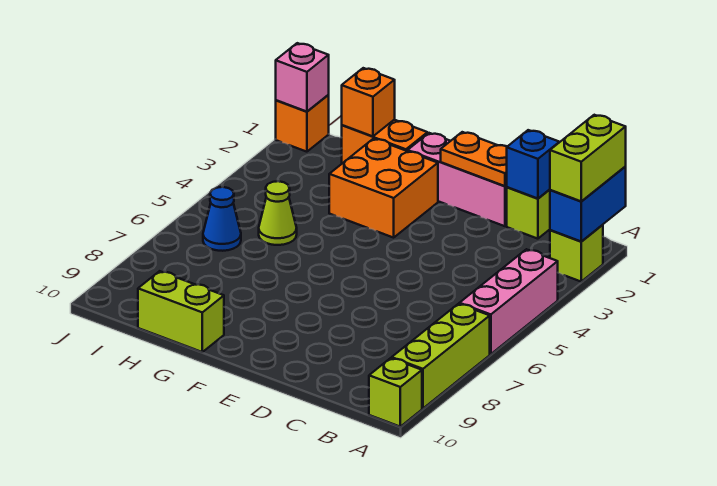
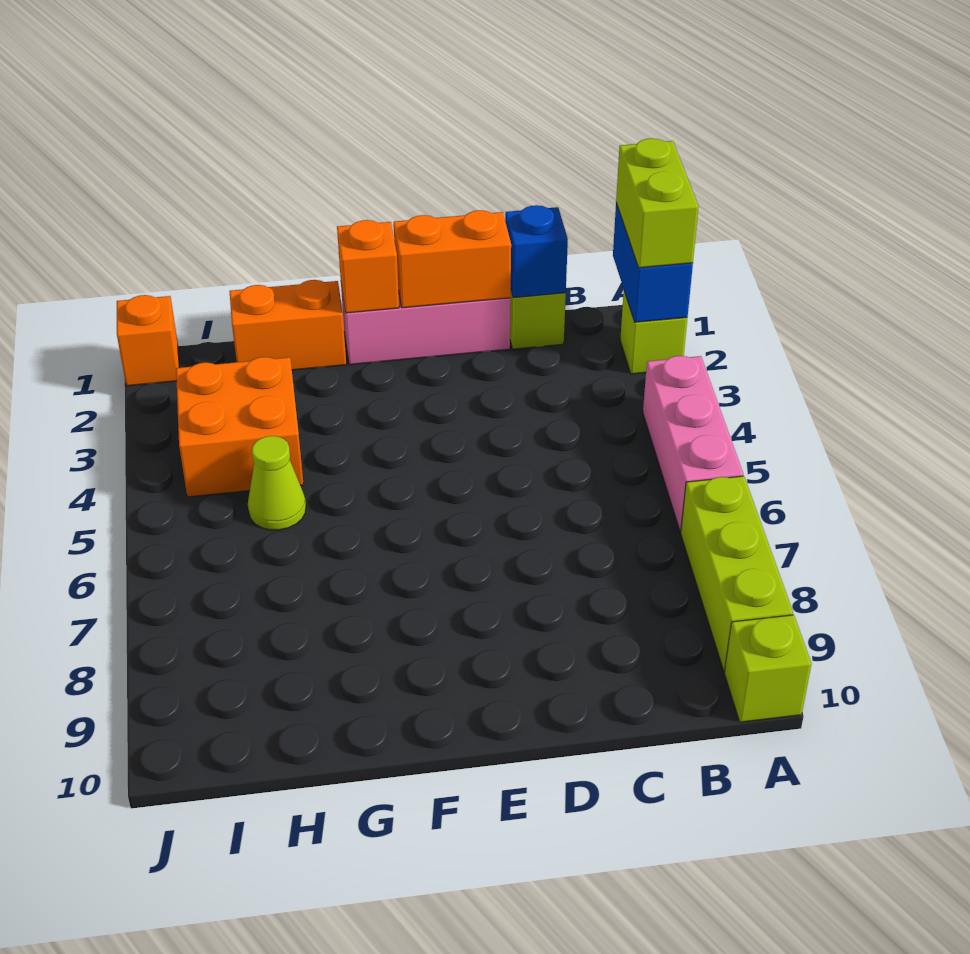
orange plate D1:E1 level 2 -> orange brick D1:E1 level 2
orange brick F2:G3 level 1 -> orange brick H3:I4 level 1
lime brick G10:H10 level 1 -> none
orange brick H1 level 2 -> orange brick F1 level 2
blue cone I6 level 1 -> none
pink brick J1 level 2 -> none

